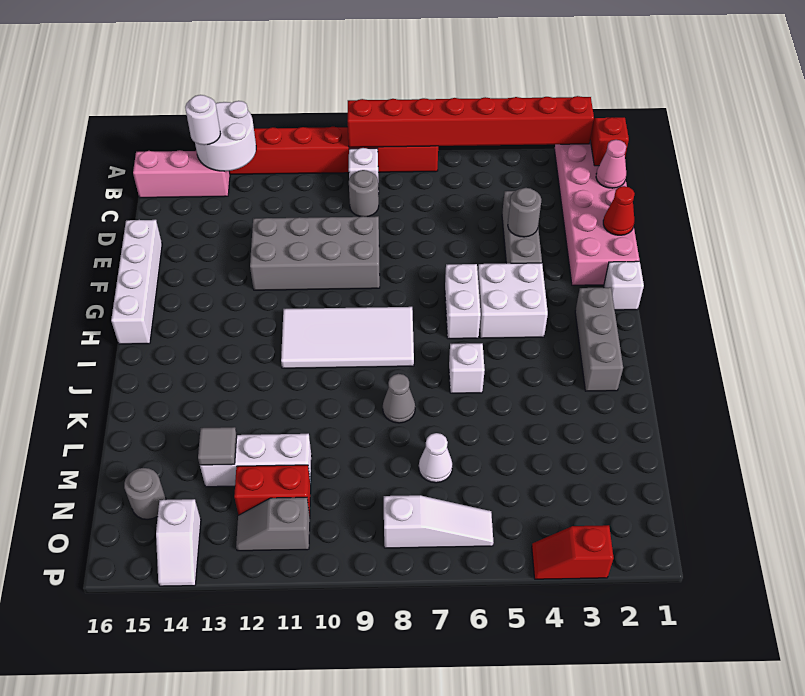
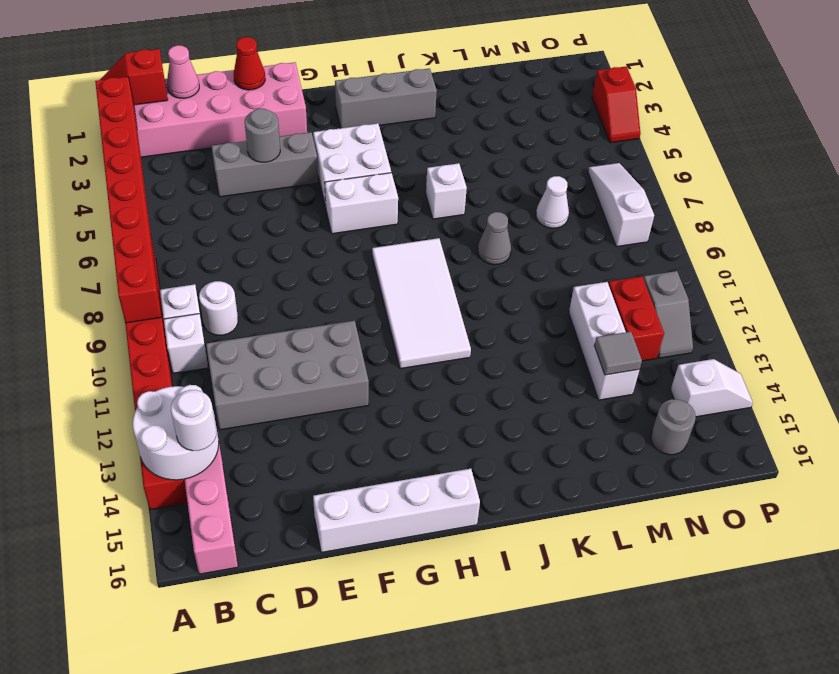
grey round brick C9 level 1 -> white round brick C9 level 1
grey brick E9:F12 level 1 -> grey brick C11:F12 level 1
white brick G1 level 1 -> white brick B10 level 1

